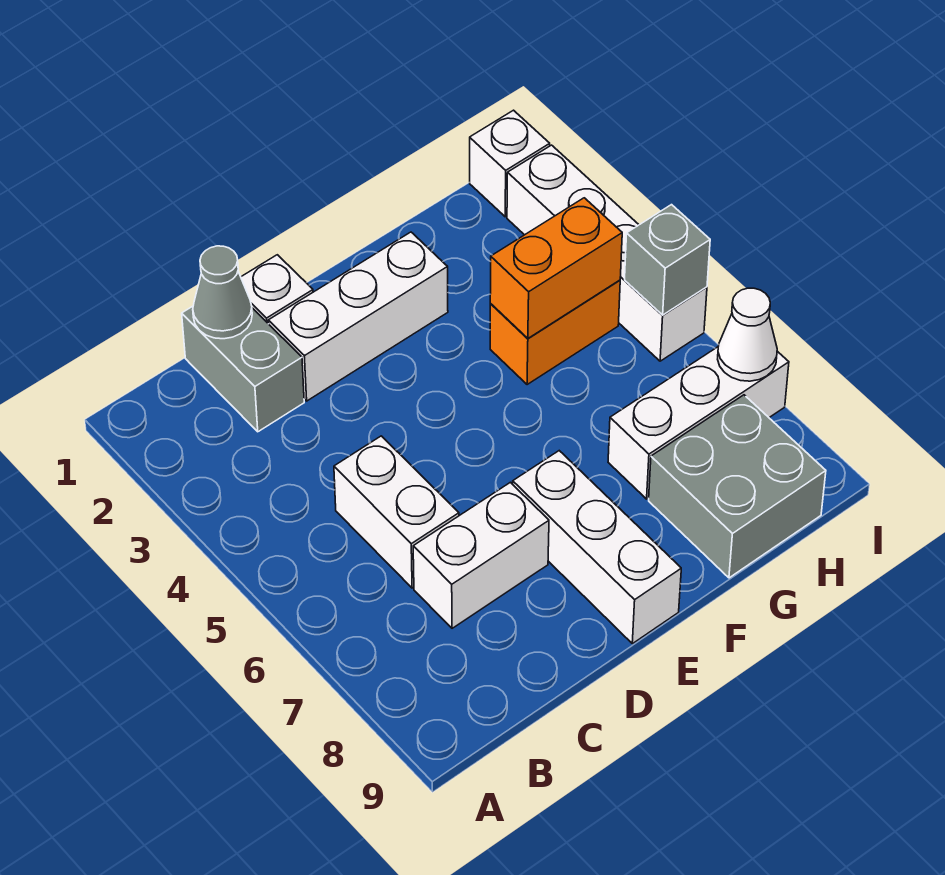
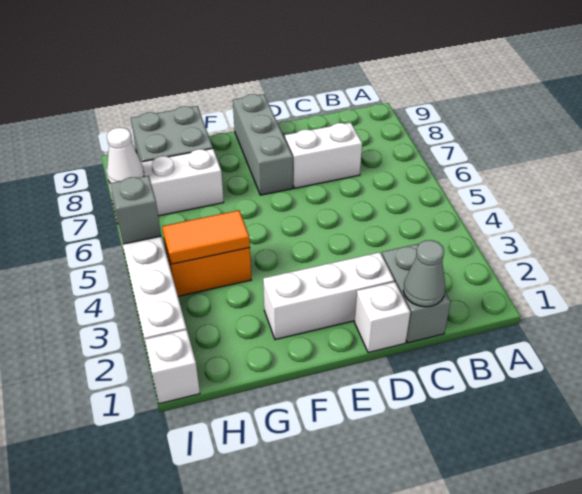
white brick C5:C6 level 1 -> none
white brick E7:E9 level 1 -> grey brick E7:E9 level 1
orange brick G4:H4 level 2 -> orange tile G4:H4 level 2

